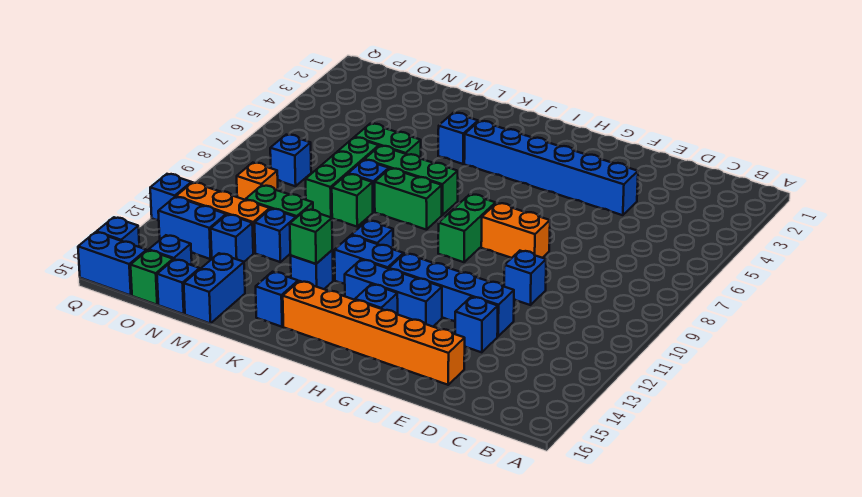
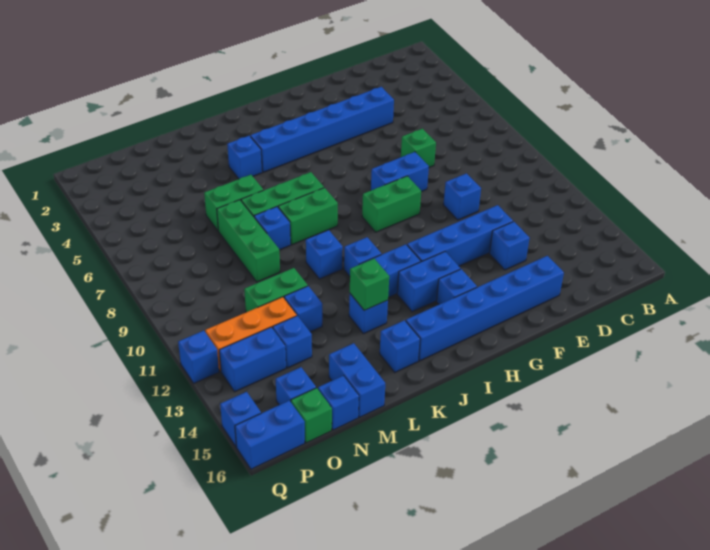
orange brick E15:J15 level 1 -> blue brick E15:J15 level 1
orange brick F8:G8 level 1 -> blue brick F8:G8 level 1
blue brick G13:I13 level 1 -> blue brick H13:I13 level 1
green brick H8:H9 level 1 -> green brick G9:H9 level 1
green brick L9 level 1 -> green brick E7 level 1
blue brick O8 level 1 -> blue brick K10 level 1
orange brick O10 level 1 -> none

